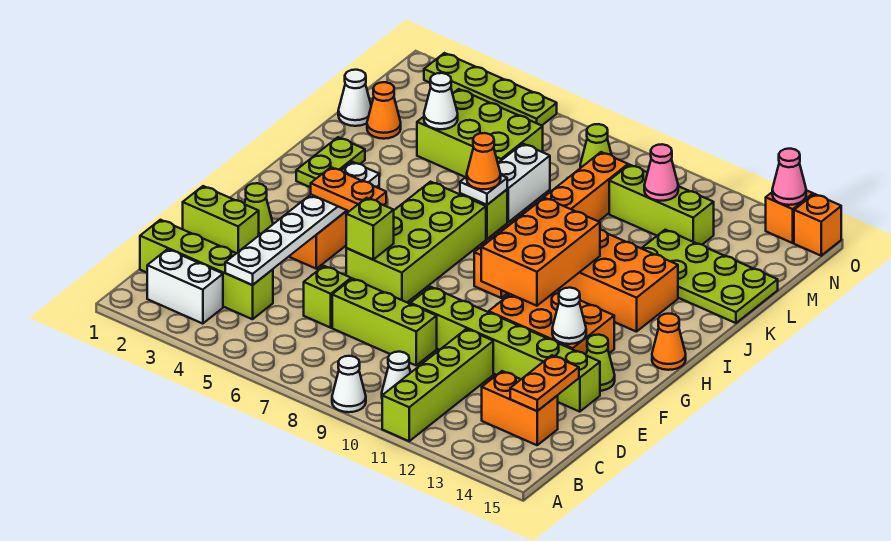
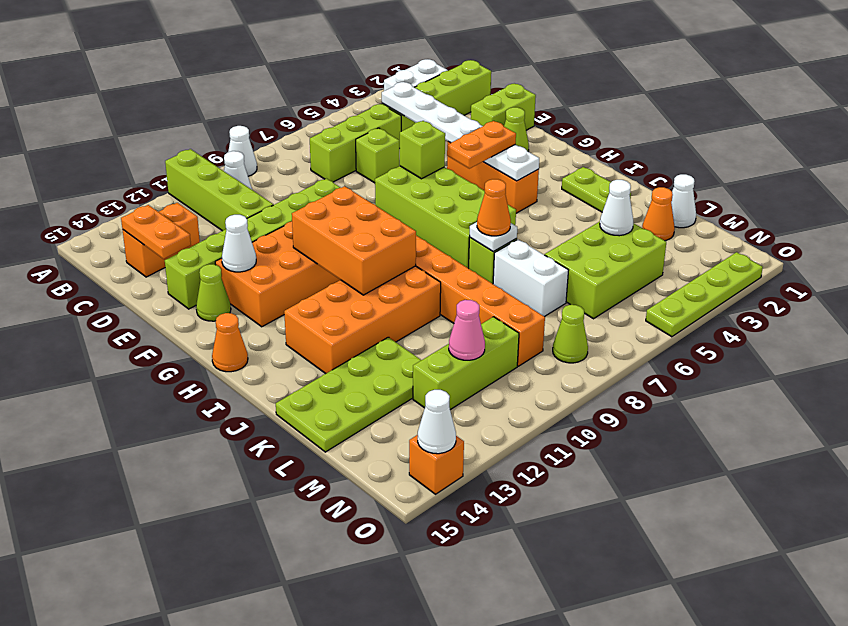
lime brick D7:D9 level 1 -> lime brick C5:C7 level 1
pink cone O14 level 2 -> white cone O14 level 2
orange brick O15 level 1 -> none

